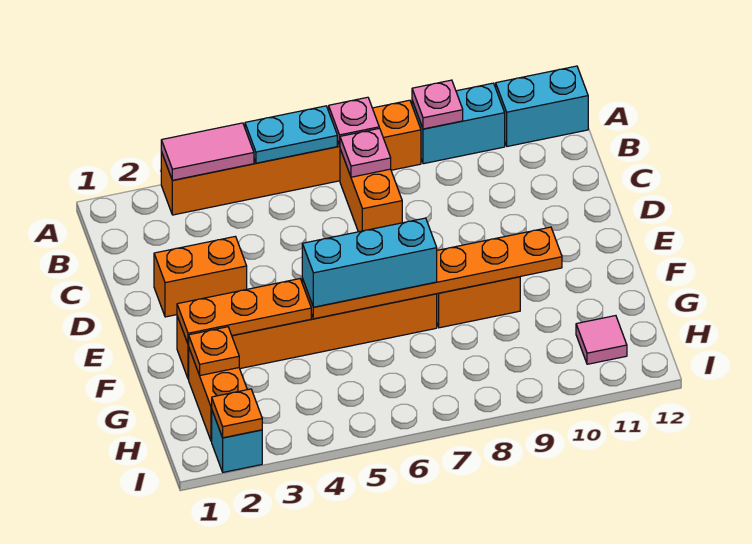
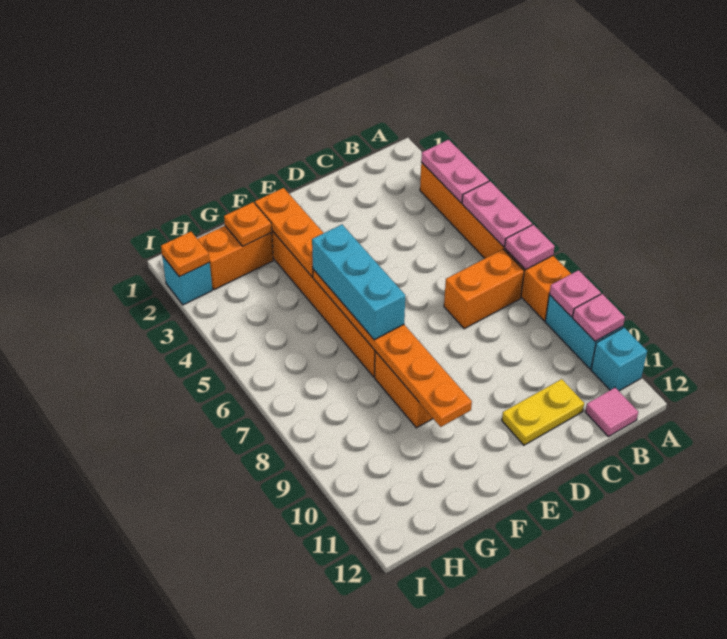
pink tile A3:A4 level 2 -> pink plate A3:A4 level 2
cyan plate A5:A6 level 2 -> pink plate A5:A6 level 2
cyan brick A11:A12 level 1 -> cyan brick A11 level 1
pink plate B7 level 2 -> pink plate A10 level 2
none -> yellow plate C11:D11 level 1
orange brick D2:D3 level 1 -> none
pink tile H11 level 1 -> pink tile B12 level 1

